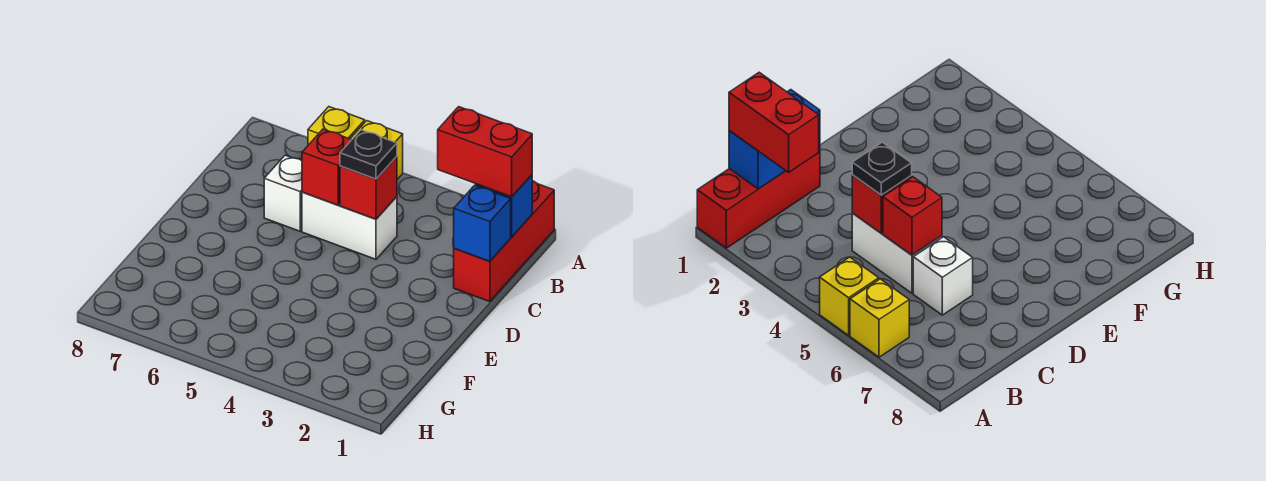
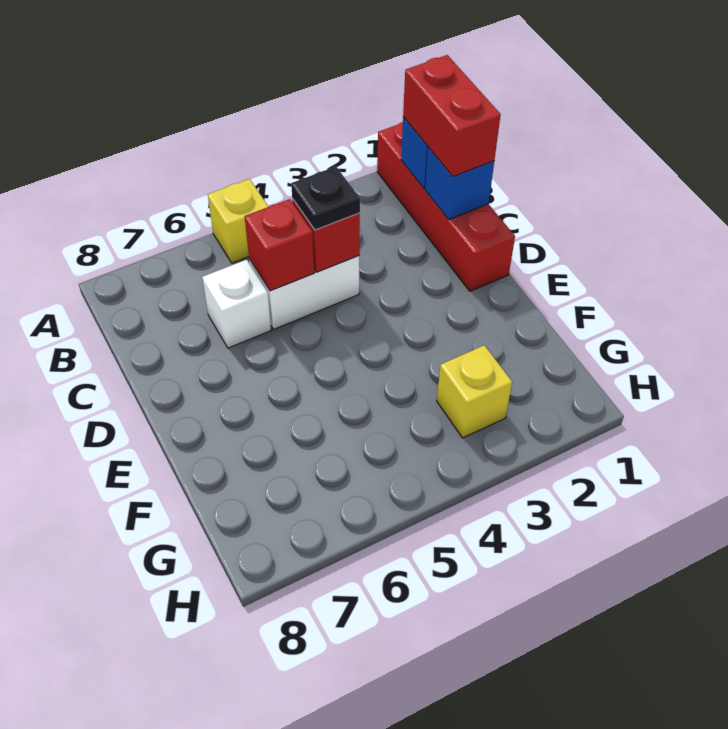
red brick A1:C1 level 1 -> red brick A1:D1 level 1
yellow brick A6 level 1 -> yellow brick G3 level 1
red brick B1:B2 level 3 -> red brick B1:C1 level 3

